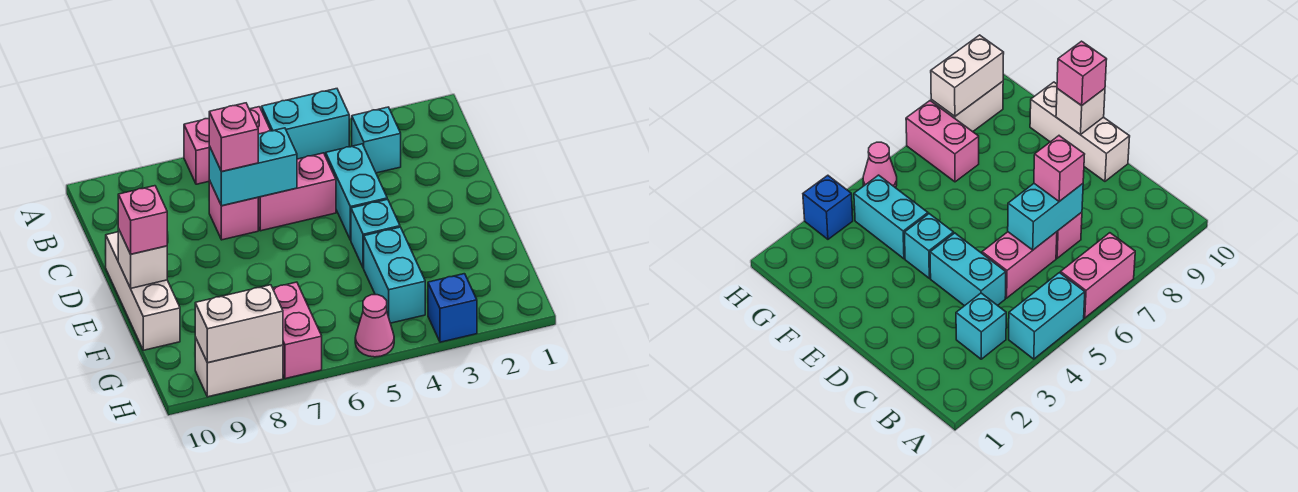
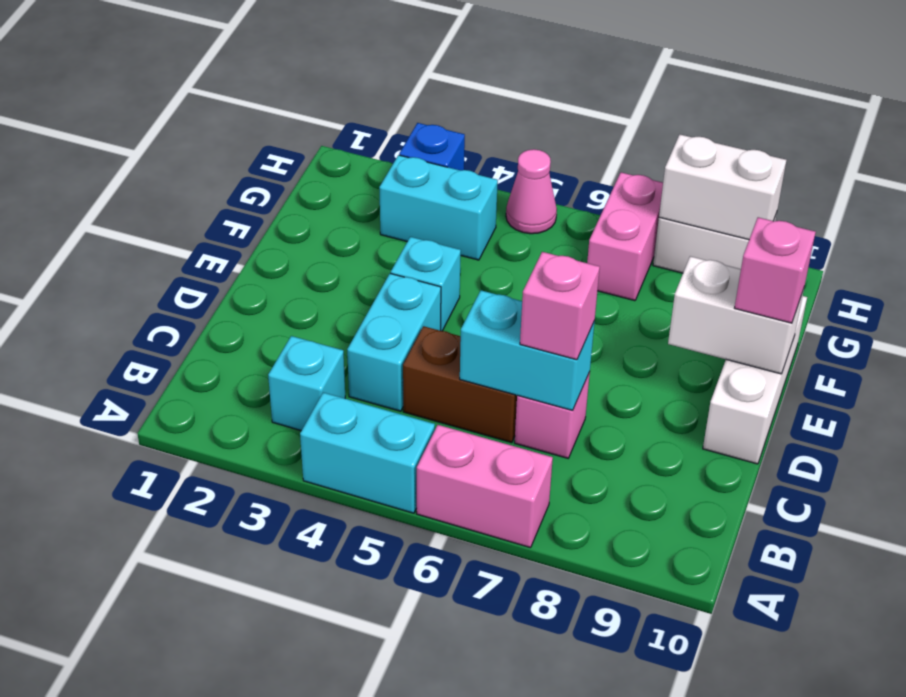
pink brick C5:C6 level 1 -> brown brick C5:C6 level 1
white brick E10 level 2 -> white brick E9:E10 level 2
cyan brick F4:G4 level 1 -> cyan brick G3:G4 level 1

